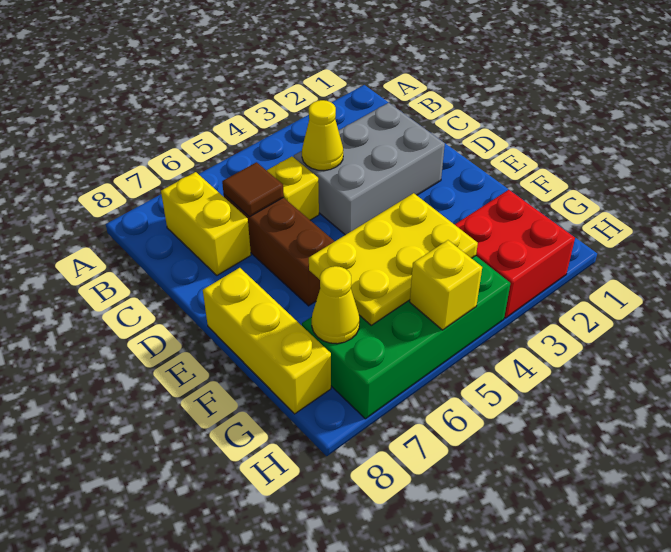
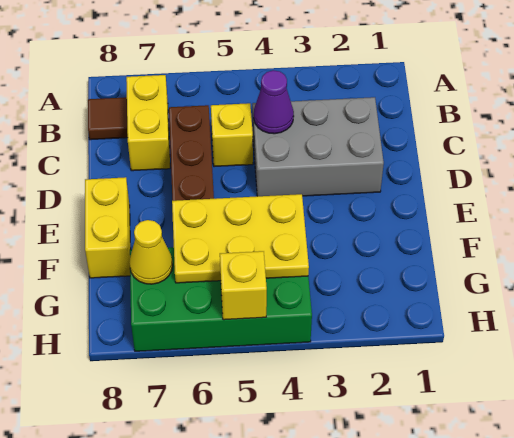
yellow cone C4 level 2 -> purple cone C4 level 2
brown tile C6 level 2 -> brown tile B8 level 1
yellow brick E8:G8 level 1 -> yellow brick E8:F8 level 1
red brick G2:H3 level 1 -> none

